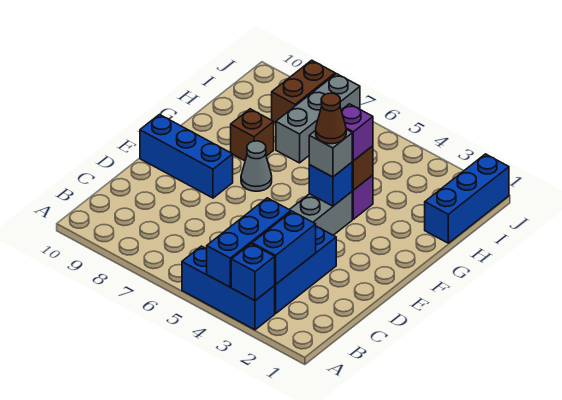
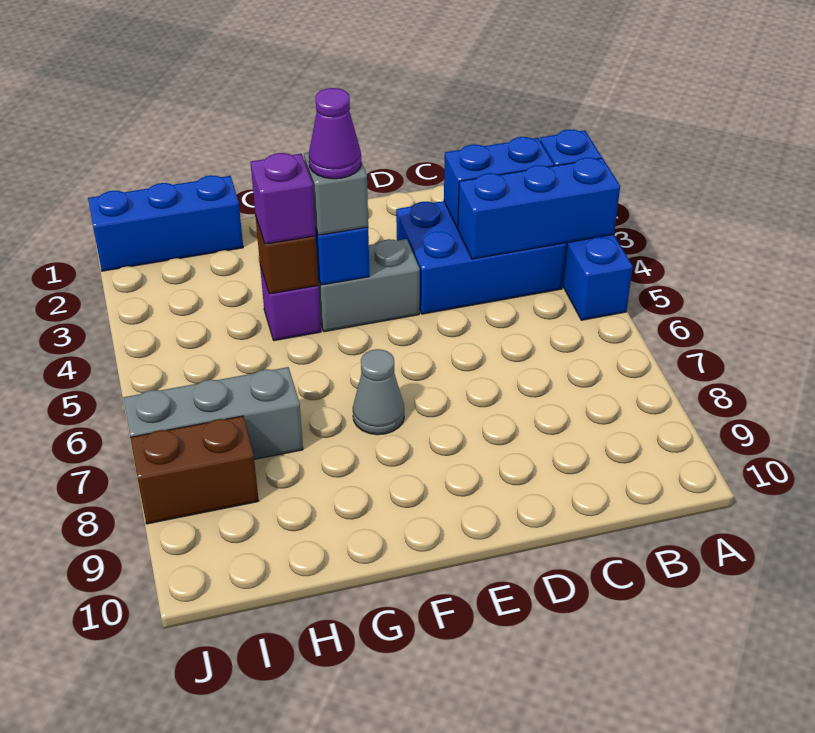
blue brick E8:E10 level 1 -> none
brown cone F4 level 4 -> purple cone F4 level 4
brown brick G8 level 1 -> none

